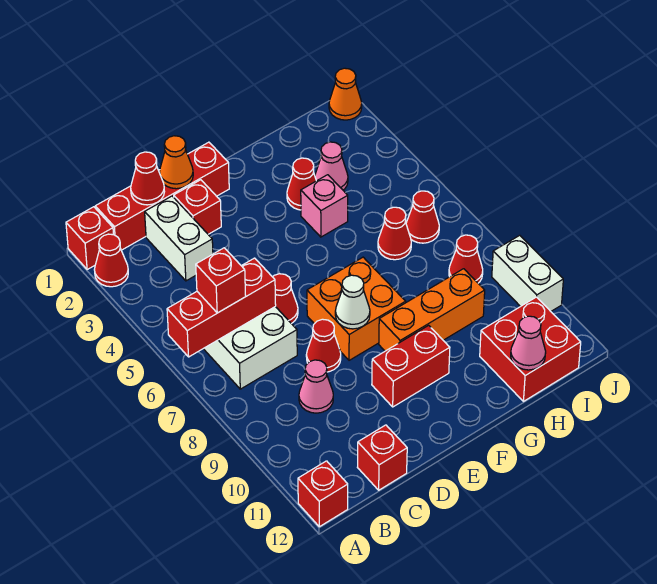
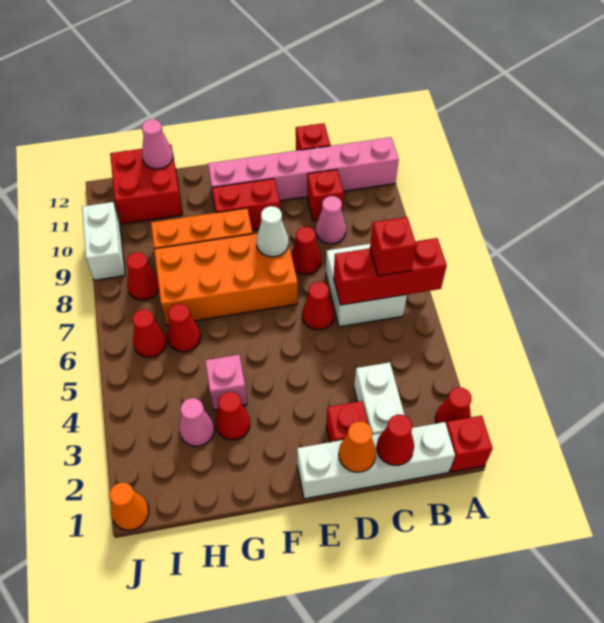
none -> pink brick A11:F11 level 1
red brick A12 level 1 -> red brick C10 level 1
red brick B1:E1 level 1 -> white brick B1:E1 level 1
orange brick E7:F8 level 1 -> orange brick E7:H8 level 1

